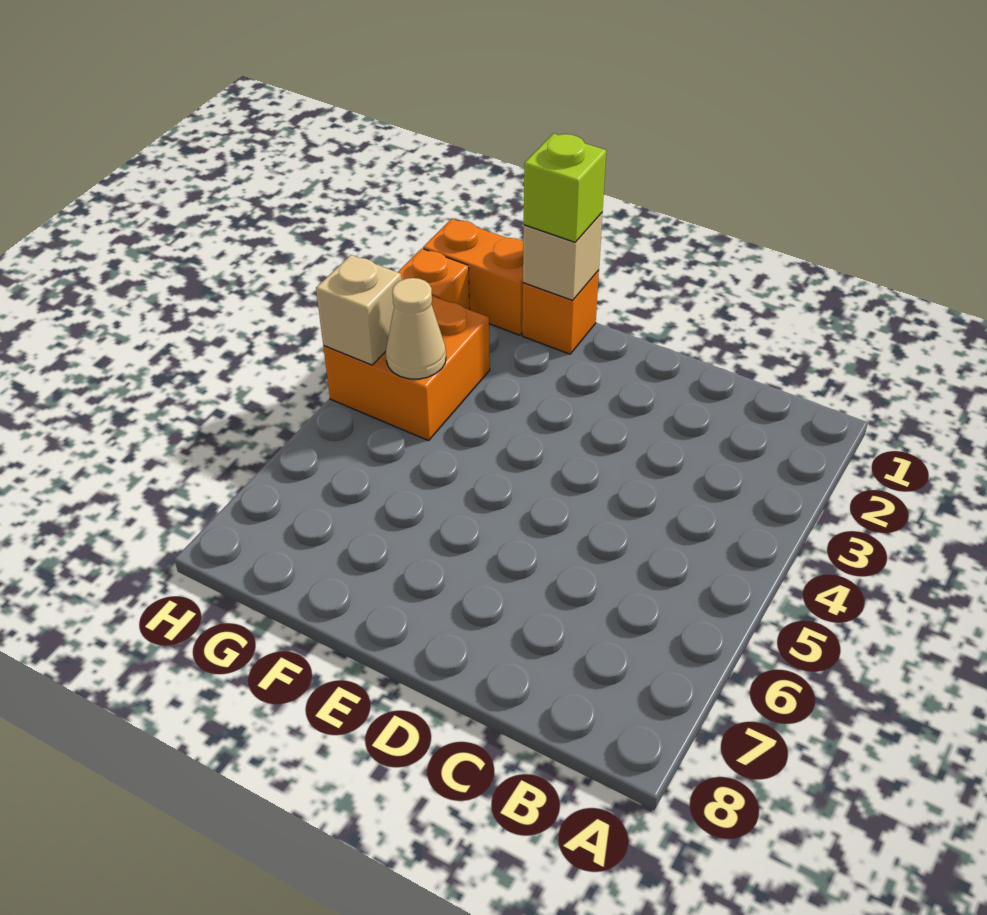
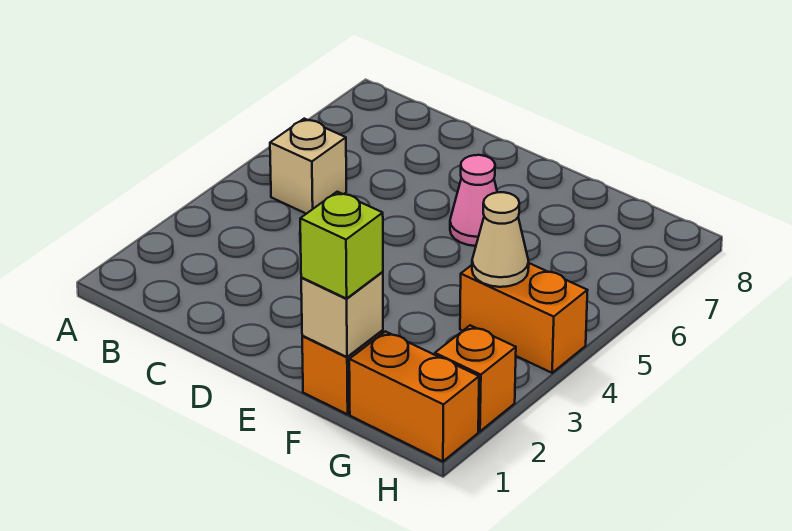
none -> pink cone E6 level 1
orange brick G3:H4 level 1 -> orange brick G4:H4 level 1
tan brick H4 level 2 -> tan brick B5 level 1

